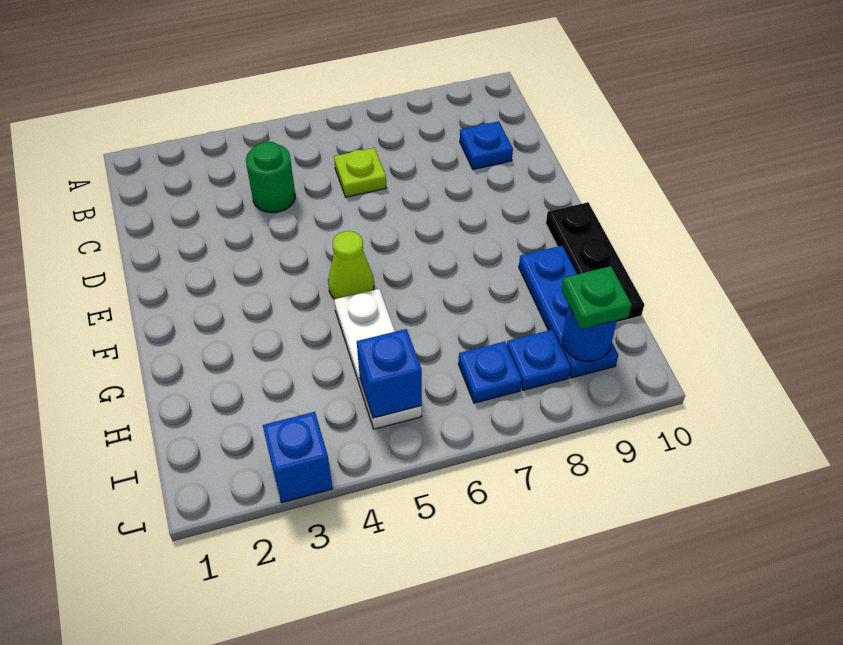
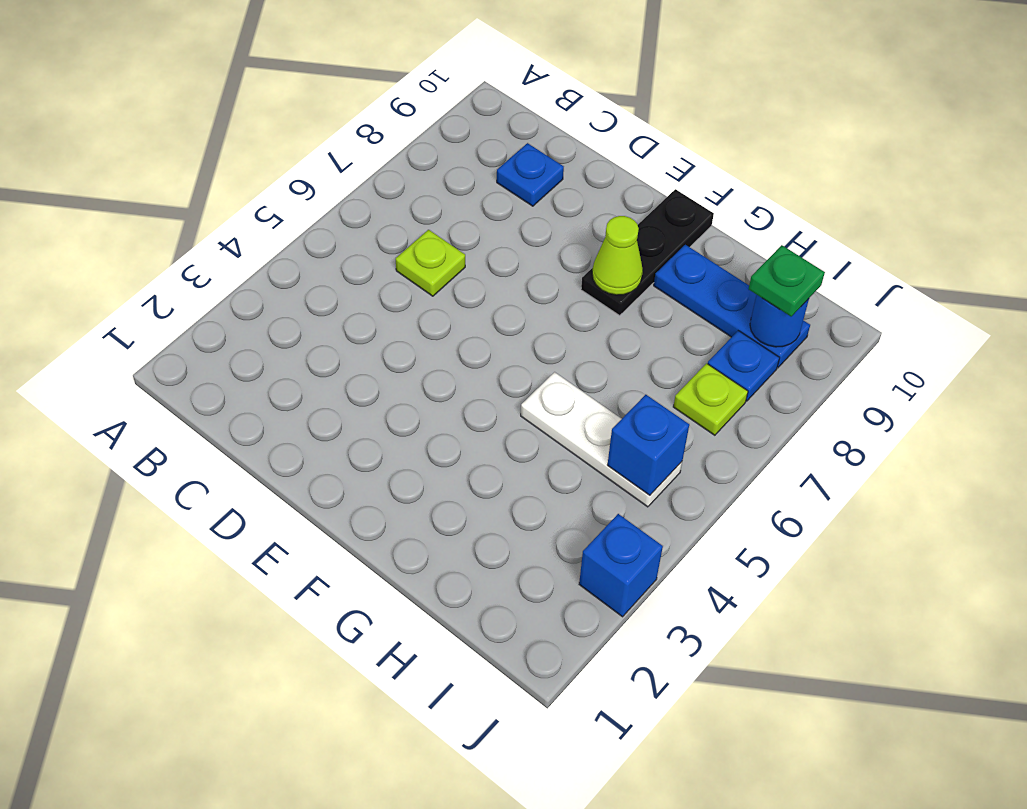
green round brick C4 level 1 -> none
lime cone F5 level 1 -> lime cone F8 level 2
black plate F10:H10 level 1 -> black plate F8:F10 level 1
blue plate I7 level 1 -> lime plate I7 level 1

